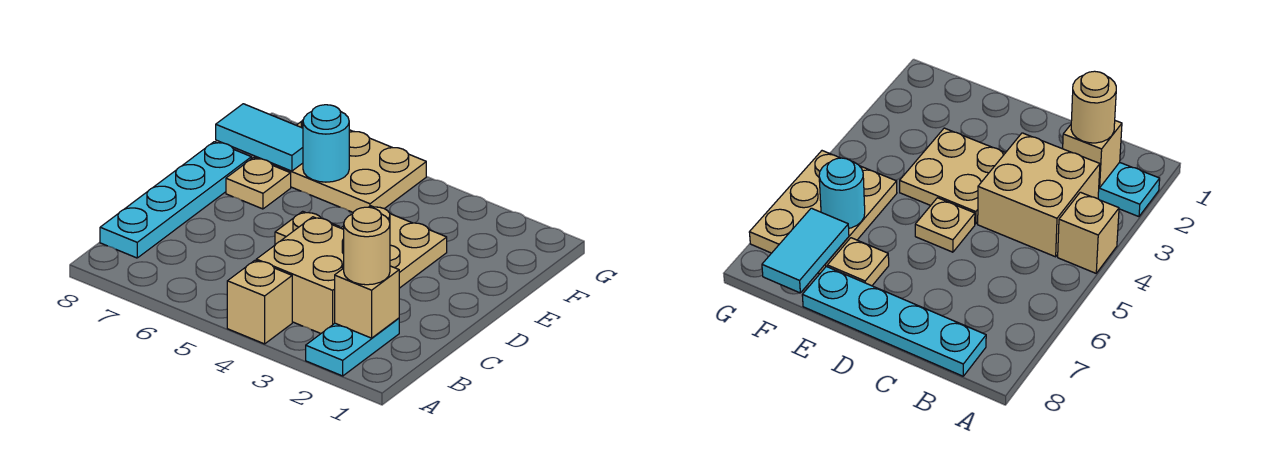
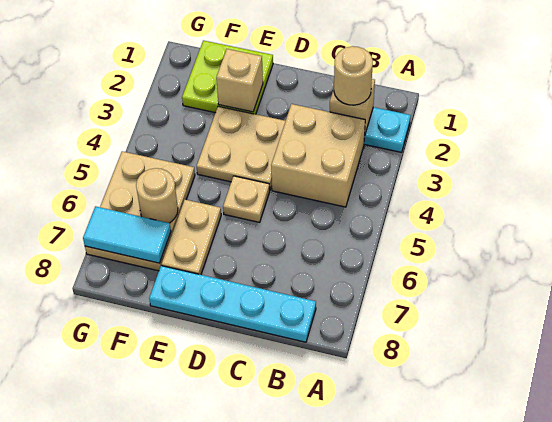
tan brick A4 level 1 -> tan brick E2 level 2
none -> lime plate E1:F2 level 1
tan plate E7 level 1 -> tan plate E6:E7 level 1
cyan round brick F6 level 2 -> tan round brick F6 level 2
cyan tile F7:F8 level 2 -> cyan tile F7:G7 level 2

